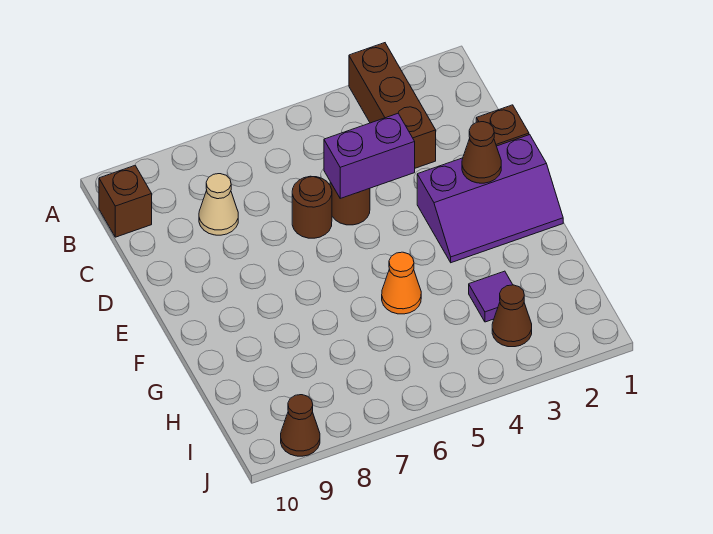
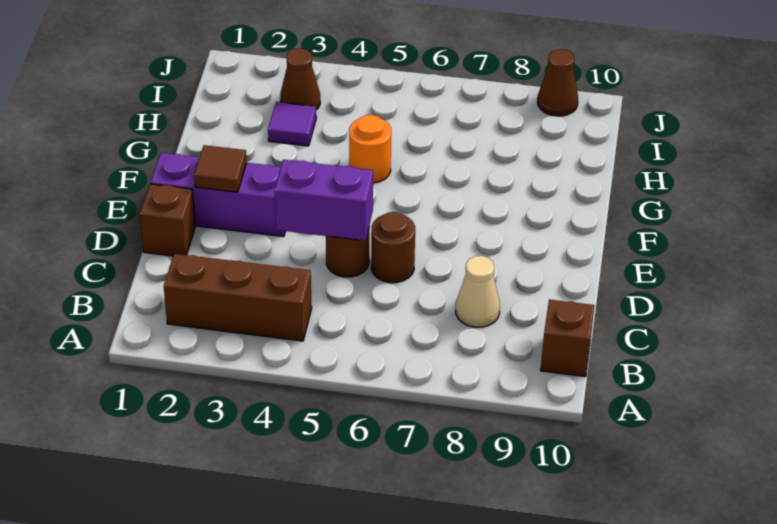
brown brick A3:C3 level 1 -> brown brick B2:B4 level 1
brown cone E2 level 2 -> brown tile E2 level 2
orange cone G5 level 1 -> orange round brick G5 level 1

